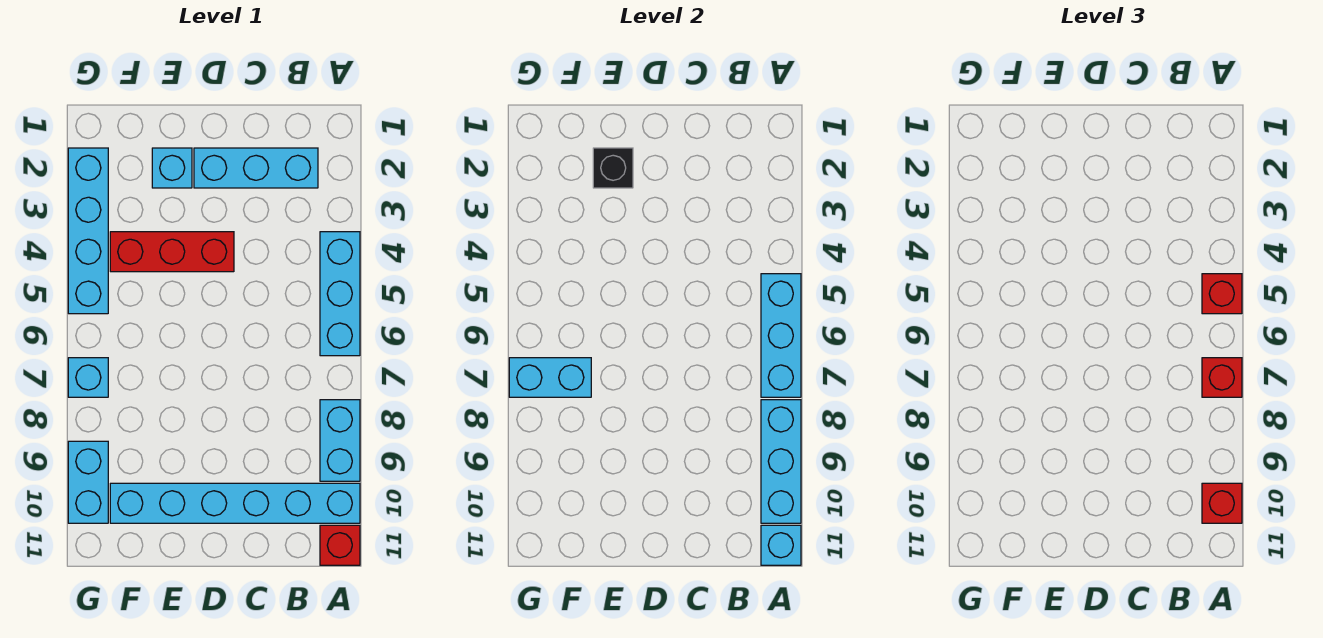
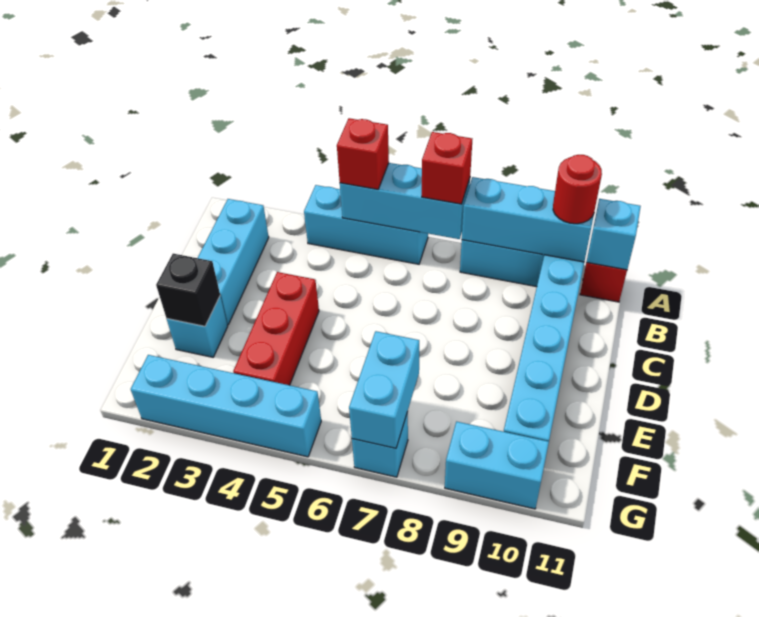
red brick A10 level 3 -> red round brick A10 level 3

